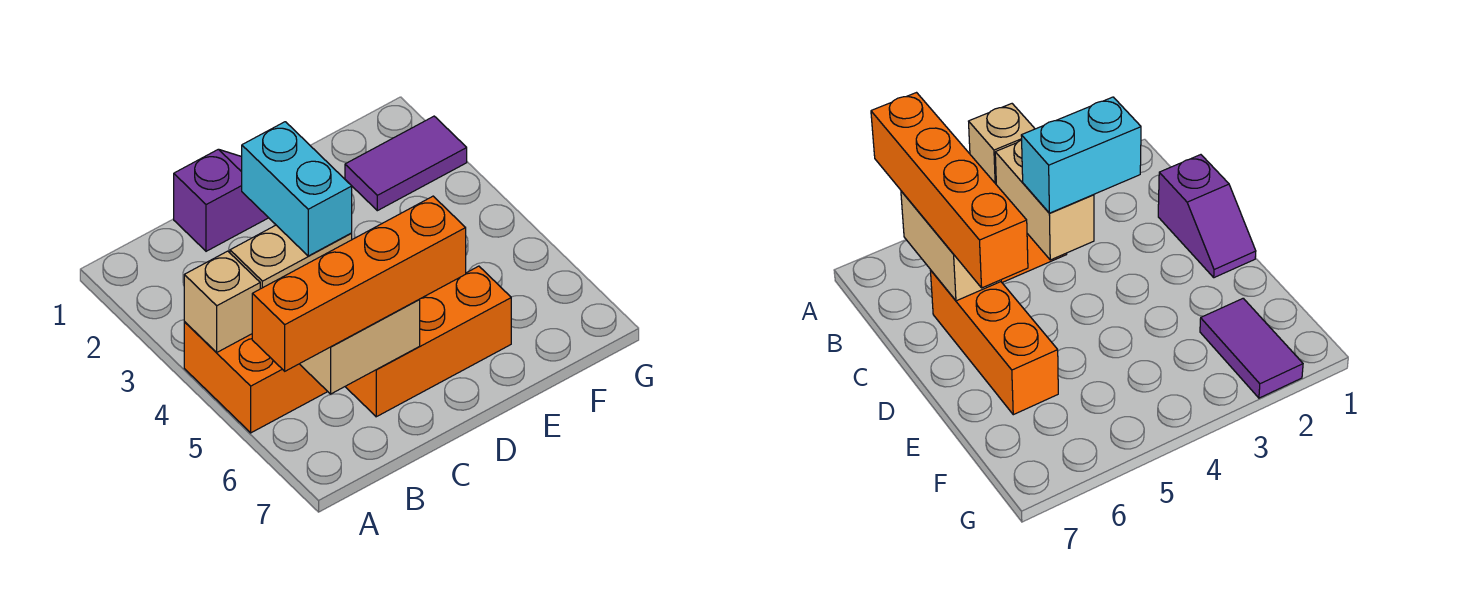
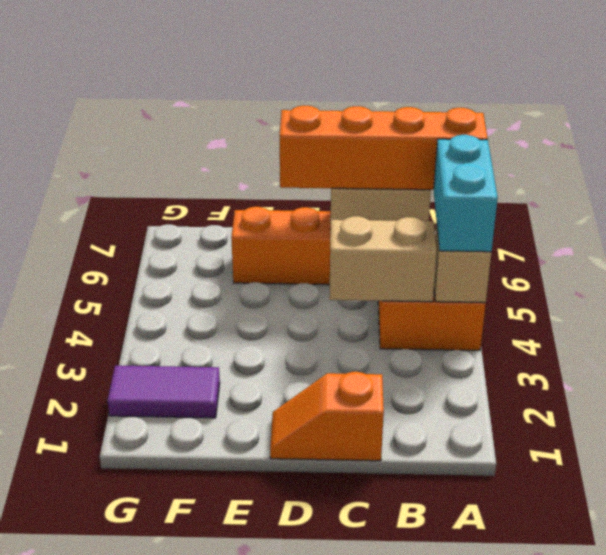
purple slope C1:D1 level 1 top C -> orange slope C1:D1 level 1 top C
cyan brick C3:C4 level 3 -> cyan brick A4:A5 level 3

